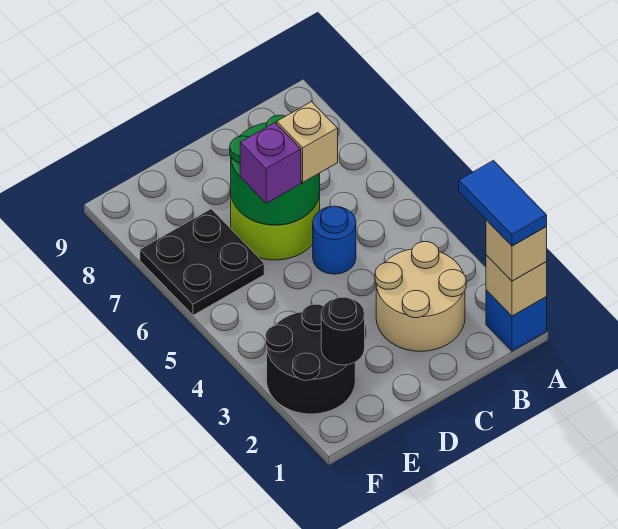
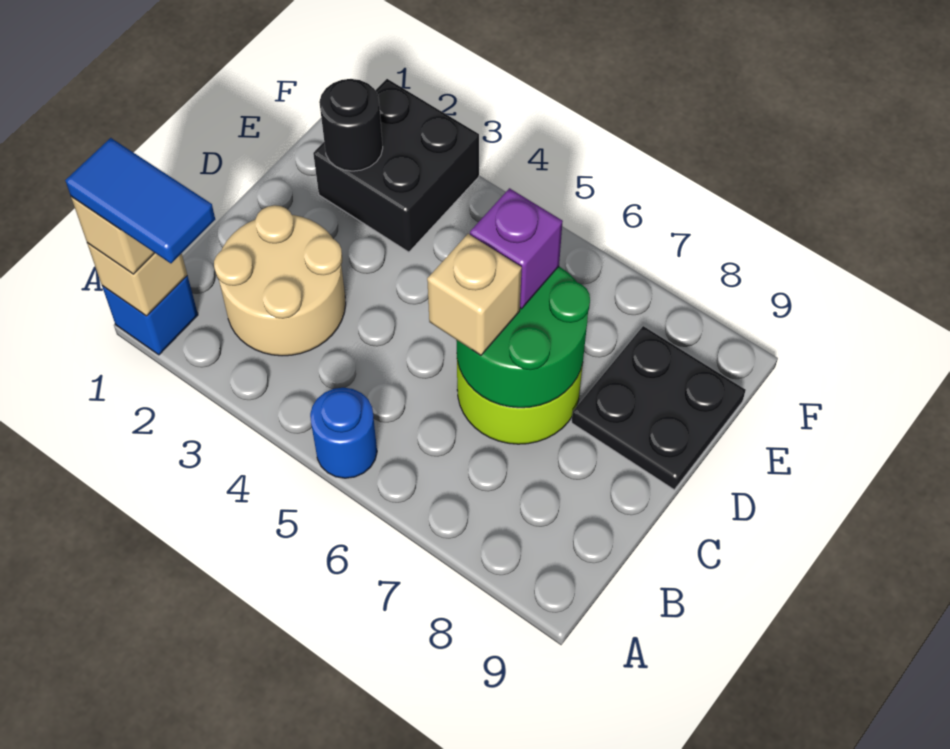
blue round brick C5 level 1 -> blue round brick A5 level 1
black round brick E2:F3 level 1 -> black brick E2:F3 level 1
black plate E6:F7 level 1 -> black plate D8:E9 level 1

